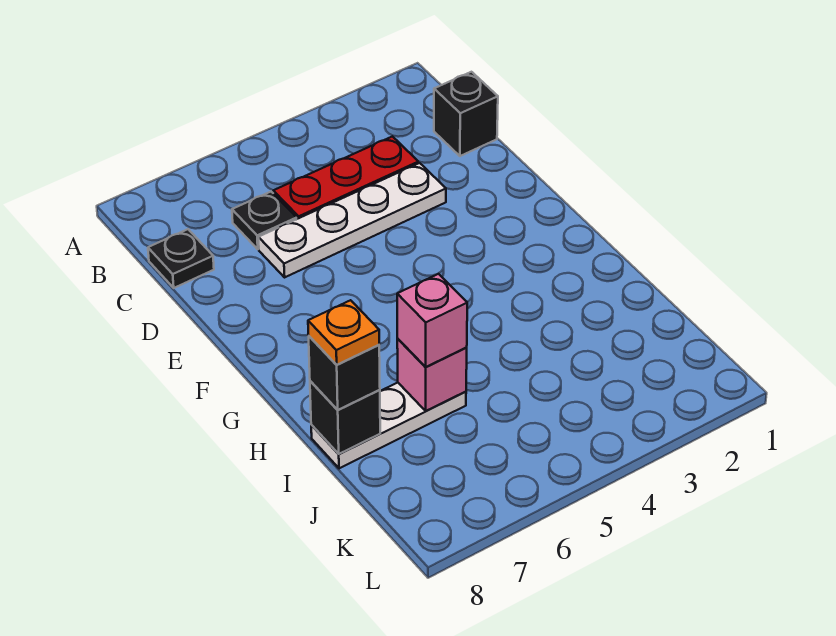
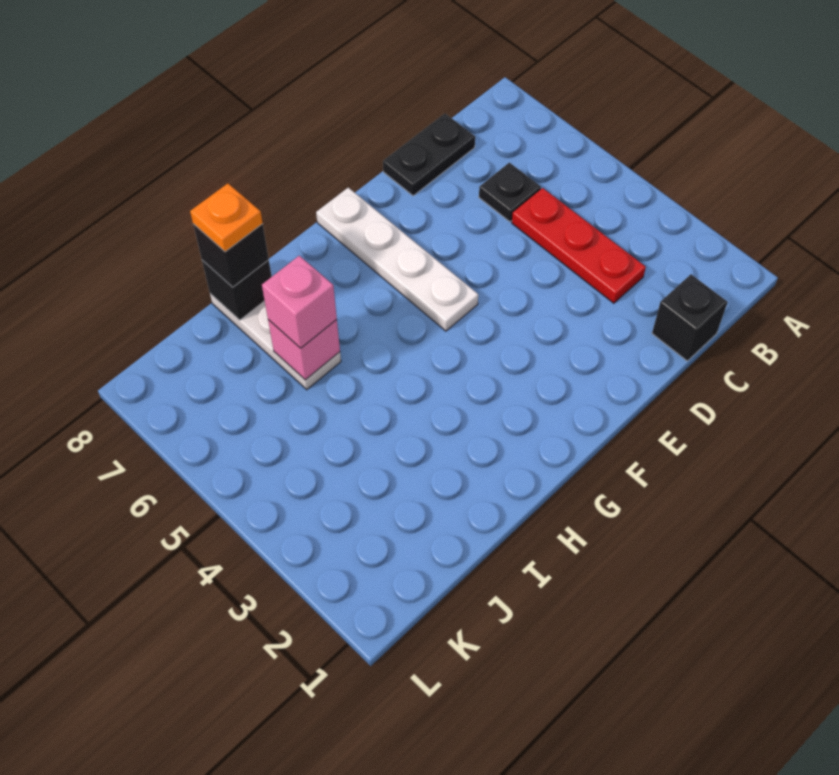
black plate C8 level 1 -> black plate C8:D8 level 1
white plate D3:D6 level 1 -> white plate F5:F8 level 1

